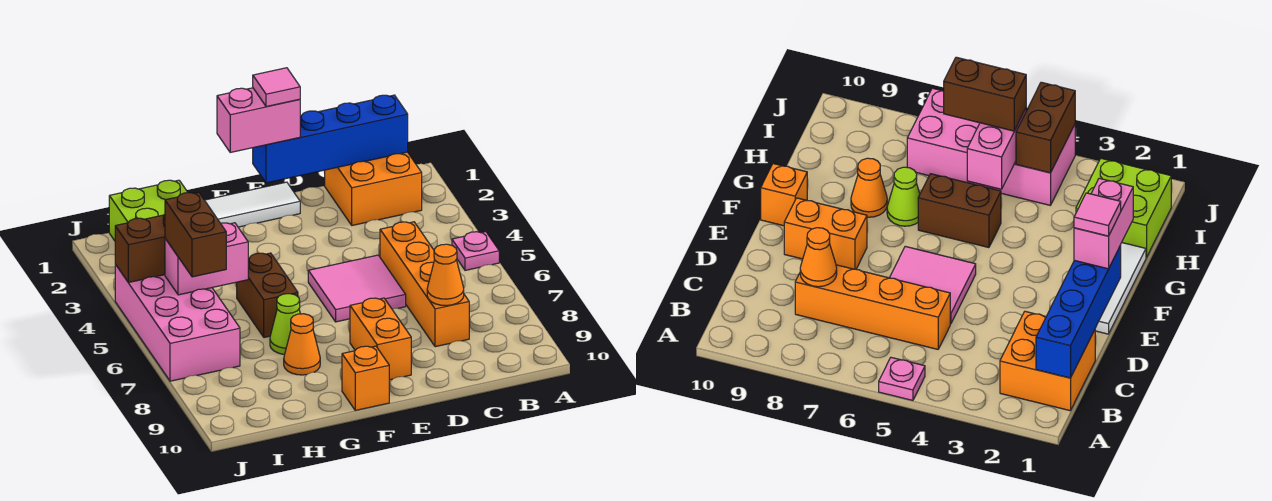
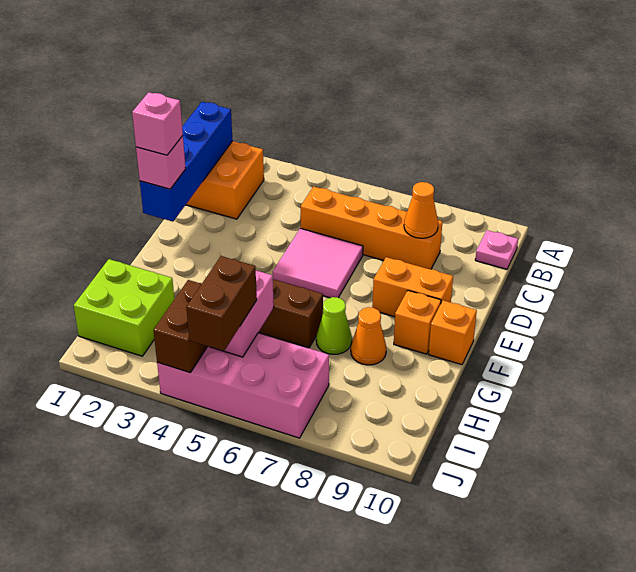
pink plate A5 level 1 -> pink plate B10 level 1
white tile E1:G1 level 1 -> none
pink brick E1:F1 level 3 -> pink brick E1 level 3
pink tile E1 level 4 -> pink brick E1 level 4
none -> orange brick F9 level 1
brown brick I5:I6 level 3 -> brown brick I5:J5 level 3

